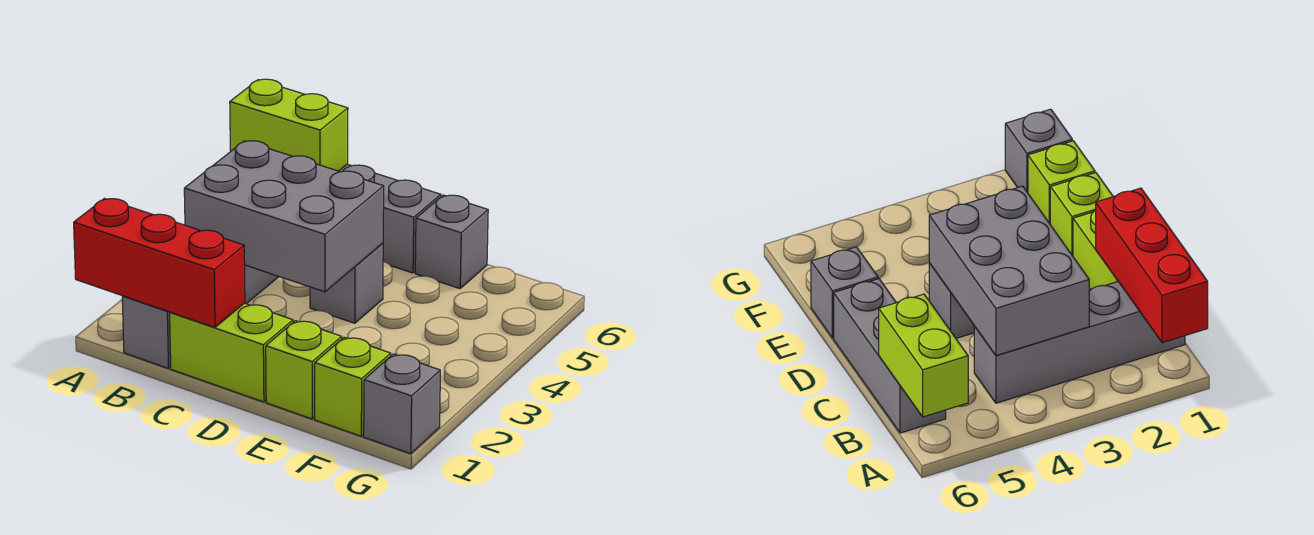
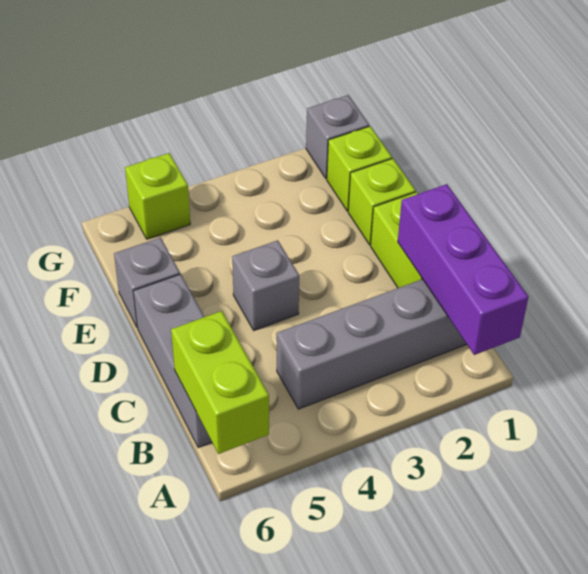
red brick A1:C1 level 2 -> purple brick A1:C1 level 2
grey brick B3:D4 level 2 -> none
none -> lime brick G5 level 1

